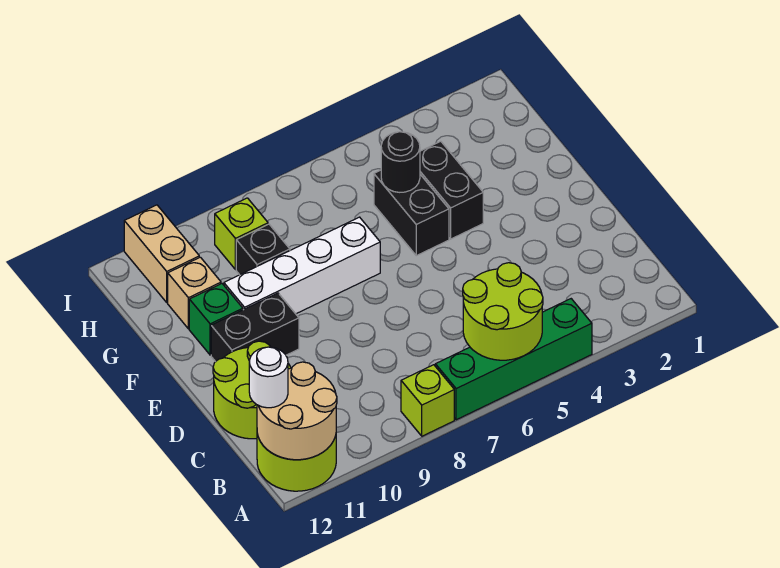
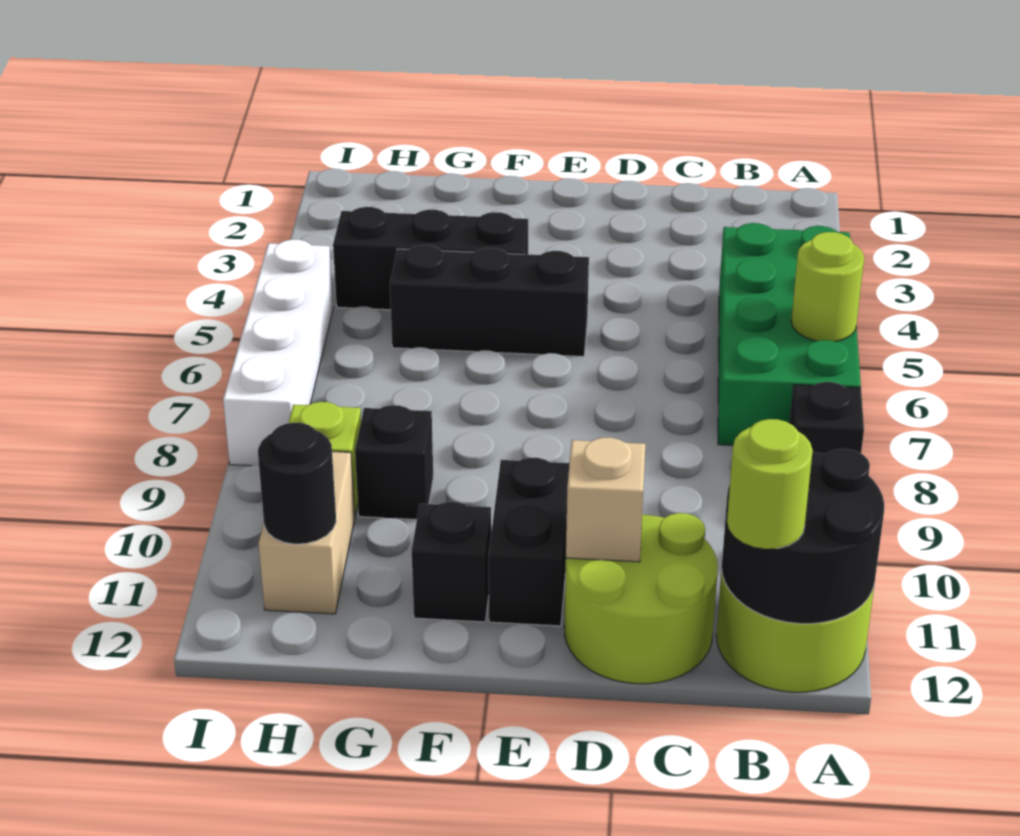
green brick A4:A7 level 1 -> green brick A4:B7 level 1
lime round brick A5:B6 level 2 -> lime round brick A6 level 2
lime brick A8 level 1 -> black brick A8 level 1
tan round brick A11:B12 level 2 -> black round brick A11:B12 level 2
white round brick B12 level 3 -> lime round brick B12 level 3
black brick F4:G4 level 1 -> black brick F4:H4 level 1
black brick F5:G5 level 1 -> black brick E5:G5 level 1
white brick F7:F10 level 1 -> white brick I5:I8 level 1
green brick F11 level 1 -> black brick F11 level 1
black round brick G5 level 2 -> black round brick H11 level 2
tan brick G11 level 1 -> tan brick D11 level 2
tan brick H11:I11 level 1 -> tan brick H10:H11 level 1

